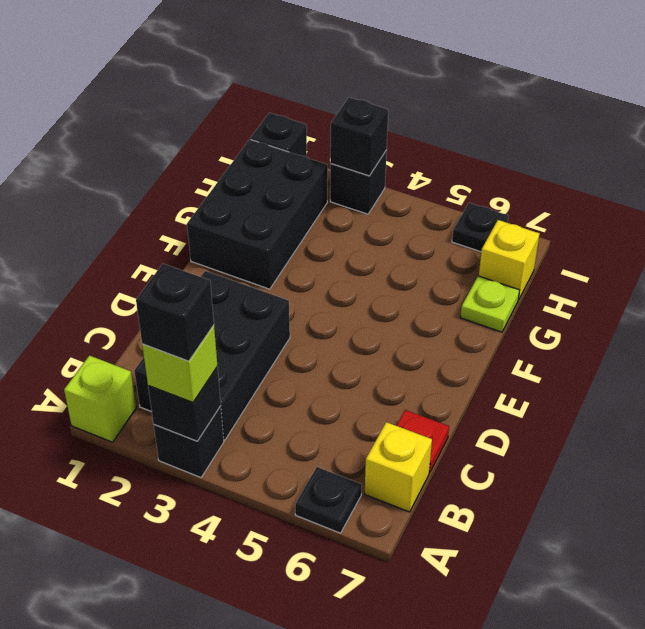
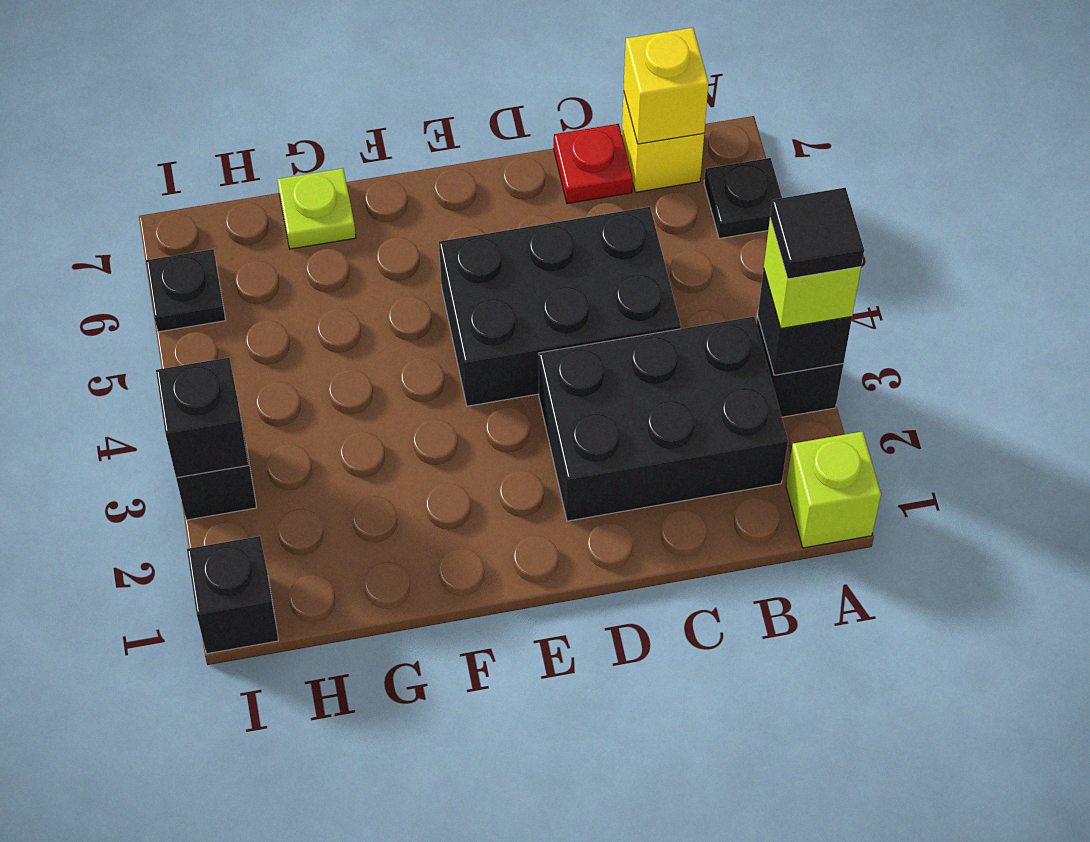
black brick A3 level 4 -> black tile A3 level 4
black brick F1:H2 level 1 -> black brick C4:E5 level 1
yellow brick H7 level 1 -> yellow brick B7 level 2

